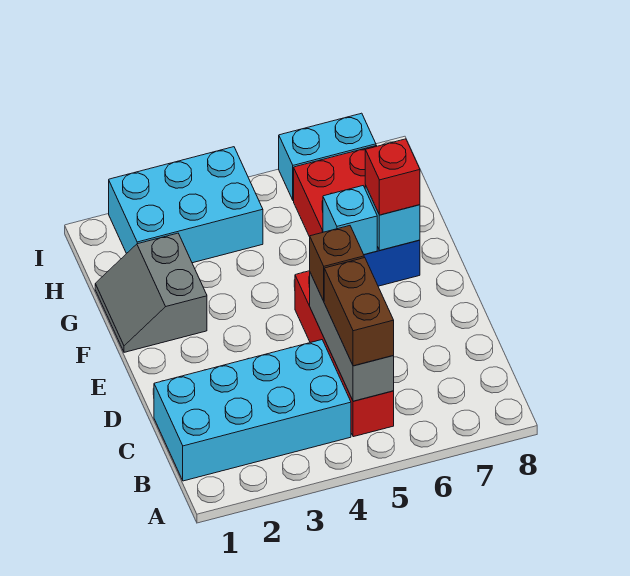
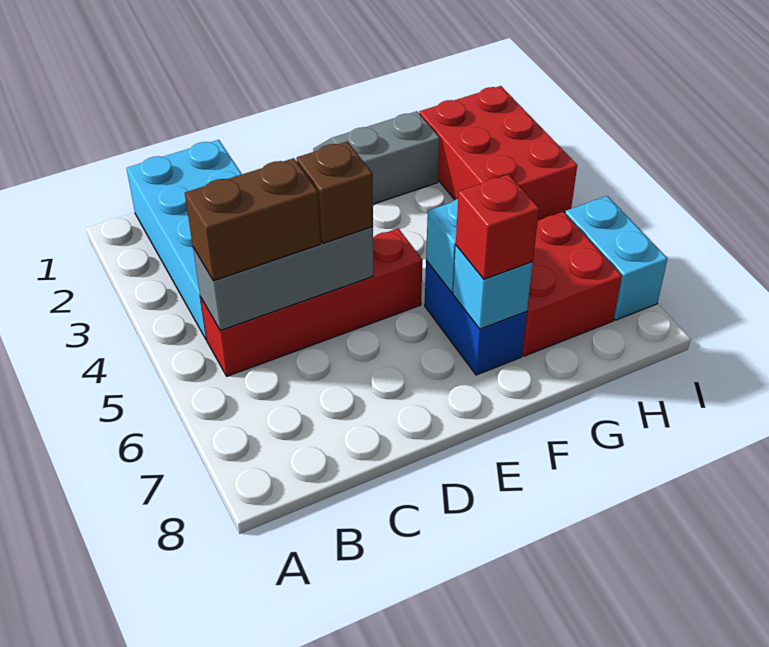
cyan brick H2:I4 level 1 -> red brick H2:I4 level 1

